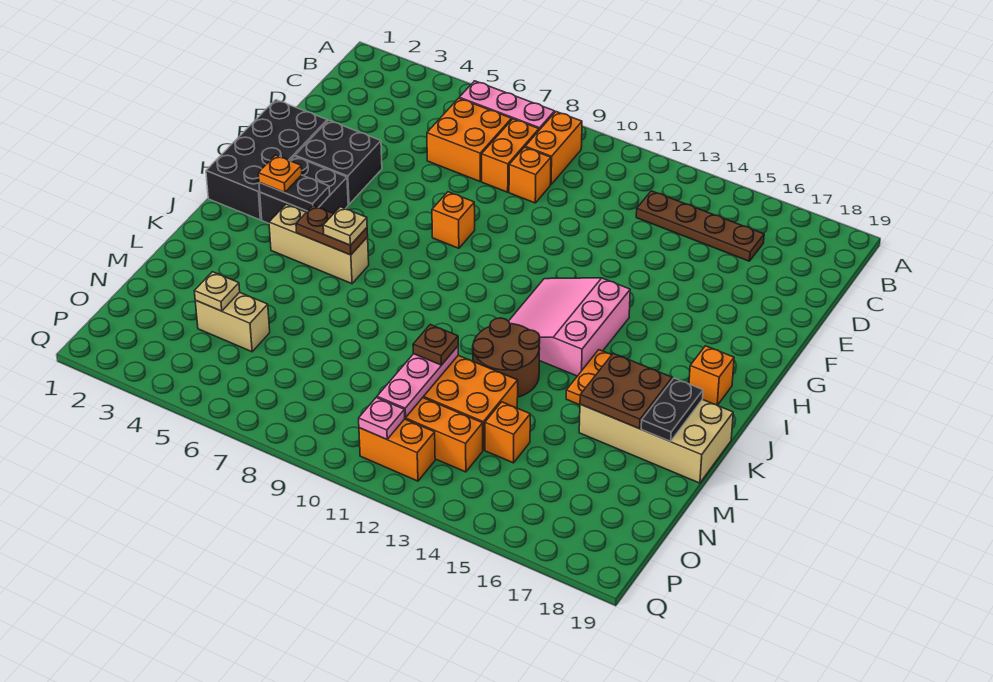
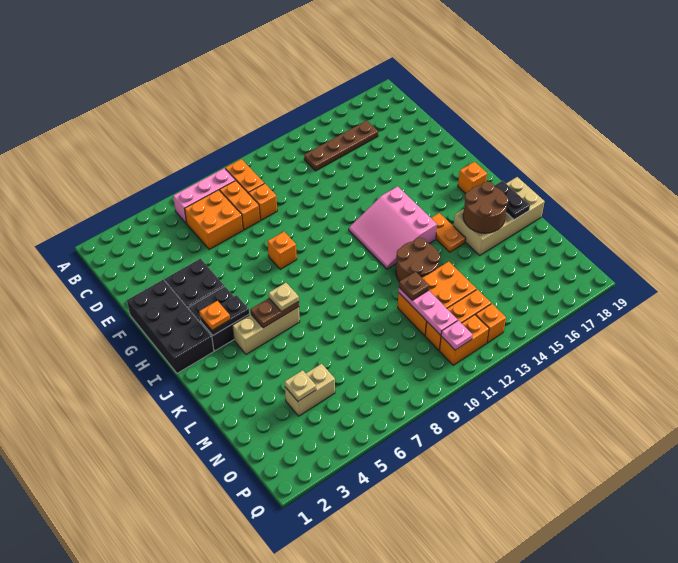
brown plate K16:L17 level 2 -> brown round brick K16:L17 level 2
orange brick N14 level 1 -> orange brick P13 level 1

